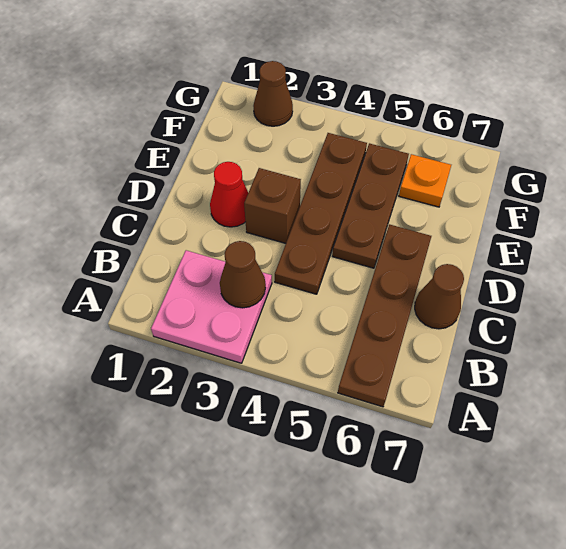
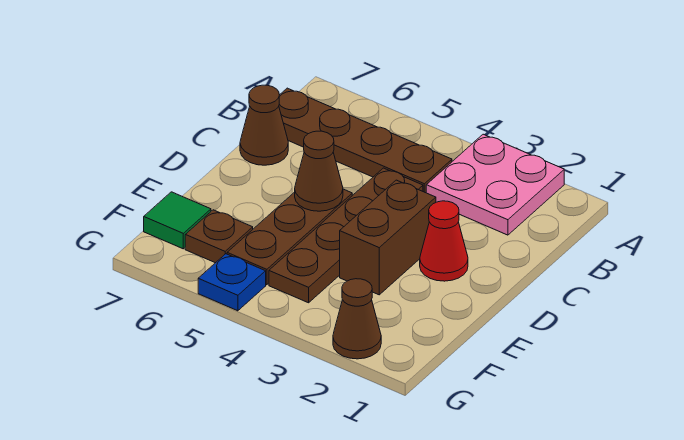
brown plate A6:D6 level 1 -> brown plate B4:B7 level 1
brown cone B3 level 2 -> brown cone D5 level 2
brown brick D3 level 1 -> brown brick D3:E3 level 1
orange plate F6 level 1 -> brown plate F6 level 1
none -> green tile F7 level 1
none -> blue plate G5 level 1

